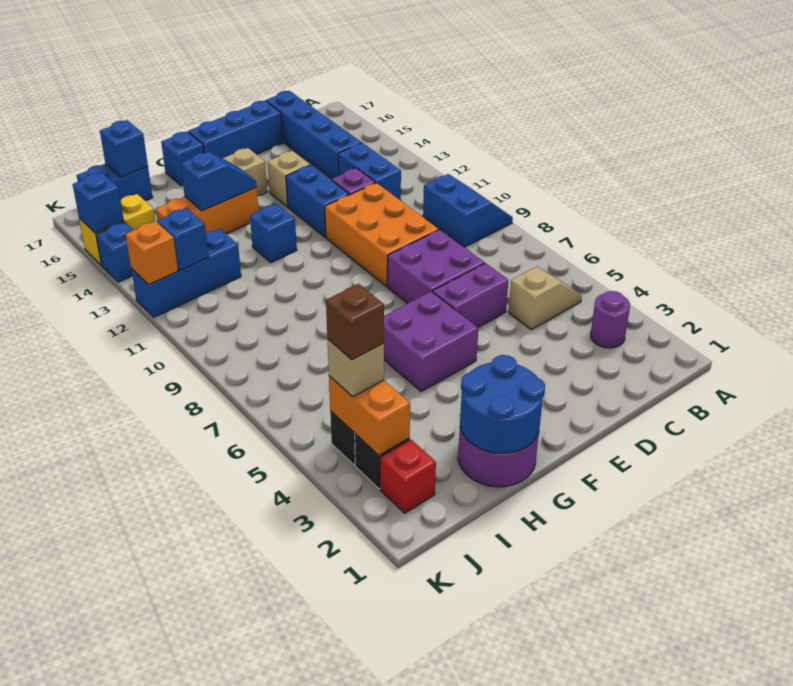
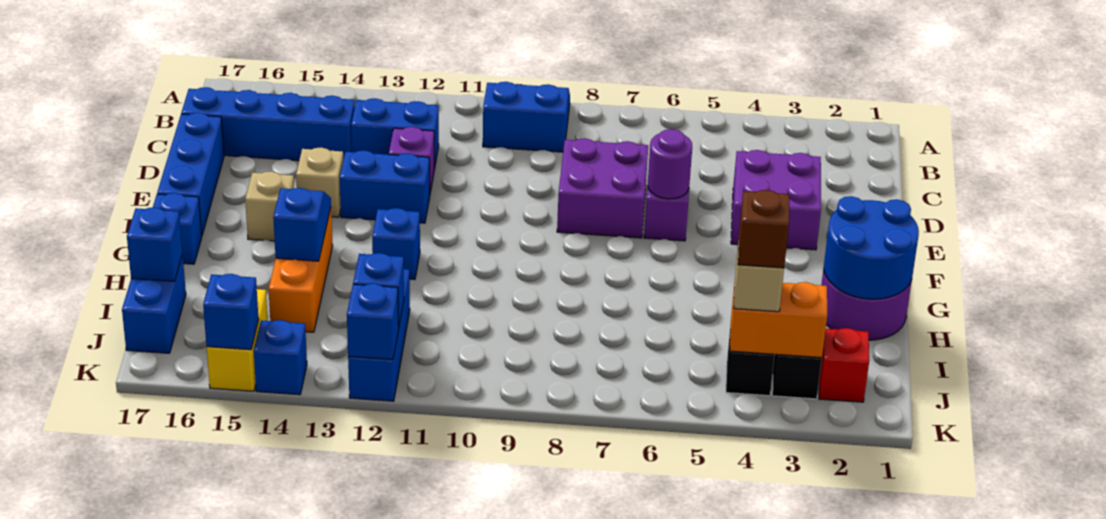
purple round brick B3 level 1 -> purple round brick E6 level 2
tan slope B5:C5 level 1 top C -> none
orange brick D9:E11 level 1 -> none
purple brick F5:G6 level 1 -> purple brick D3:E4 level 1
orange brick K12 level 2 -> blue brick K12 level 2

